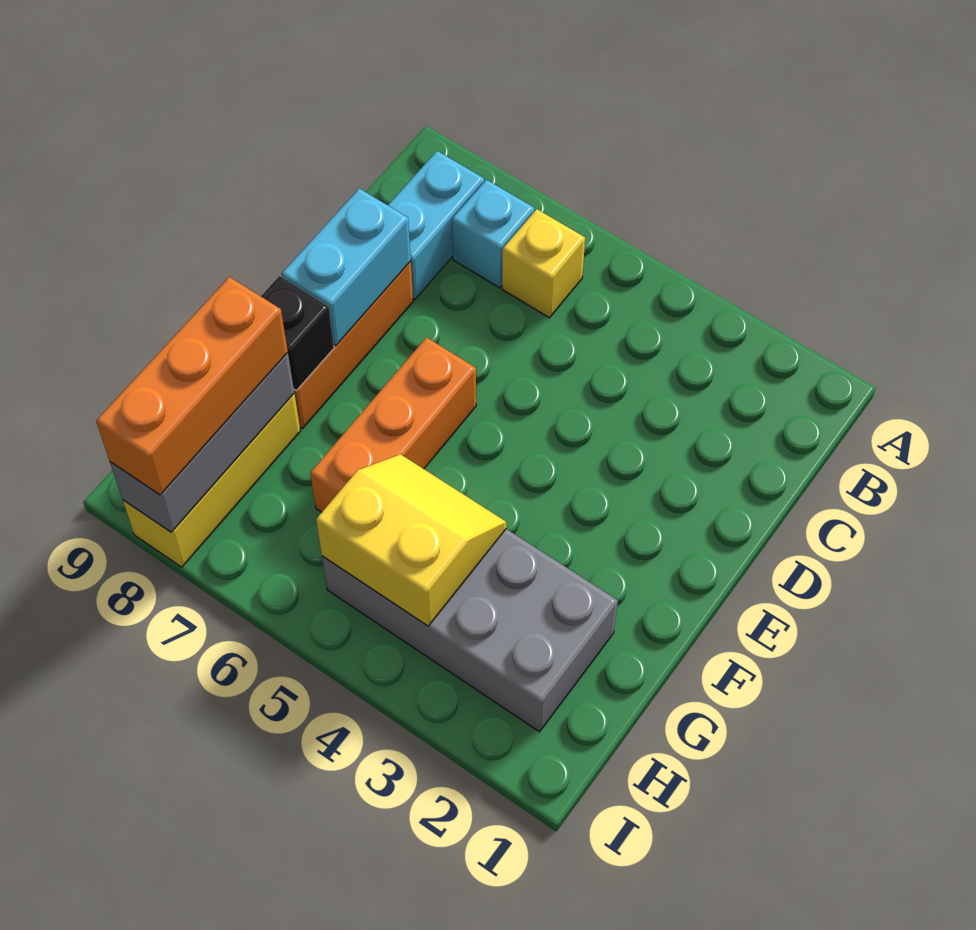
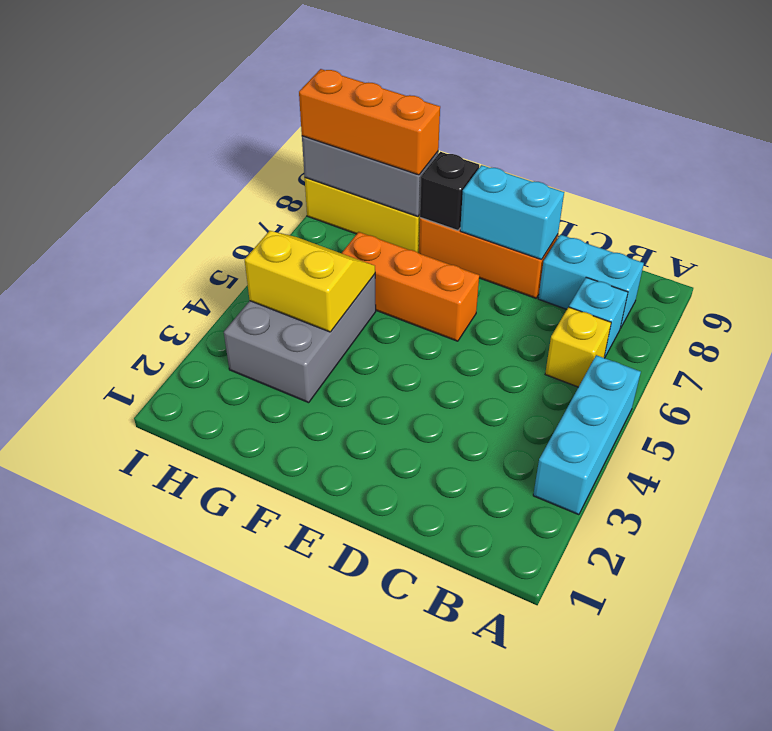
none -> cyan brick A3:A5 level 1
grey brick G2:H5 level 1 -> grey brick G3:H5 level 1
yellow slope G4:H5 level 2 top H -> yellow slope G4:H5 level 2 top 4

